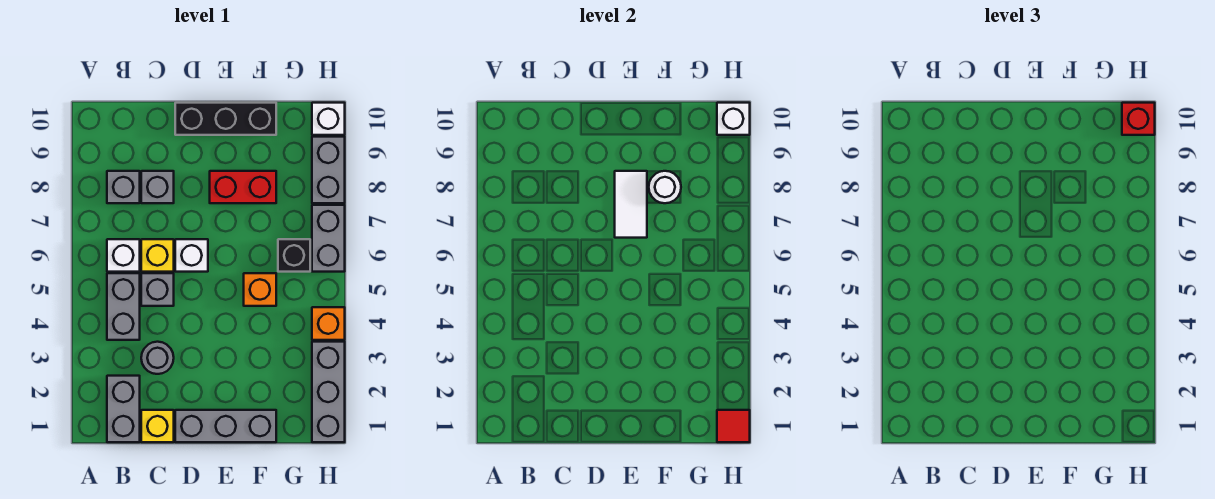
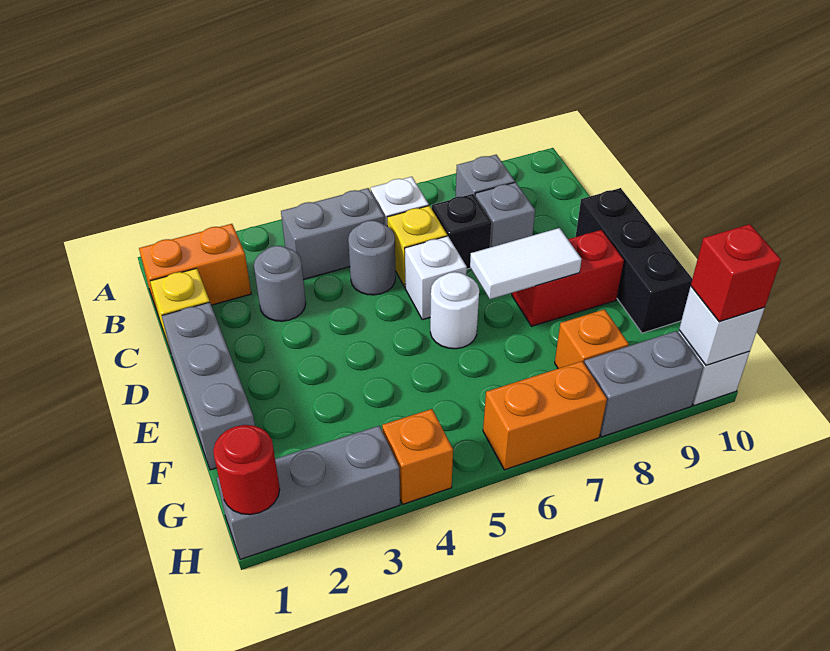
grey brick B1:B2 level 1 -> orange brick B1:B2 level 1
grey brick C5 level 1 -> grey round brick C5 level 1
red brick E8:F8 level 1 -> red brick E8:E9 level 1
orange brick F5 level 1 -> orange brick G8 level 1
white round brick F8 level 2 -> white round brick E6 level 1
black brick G6 level 1 -> black brick C7 level 1
red tile H1 level 2 -> red round brick H1 level 2
grey brick H6:H7 level 1 -> orange brick H6:H7 level 1

